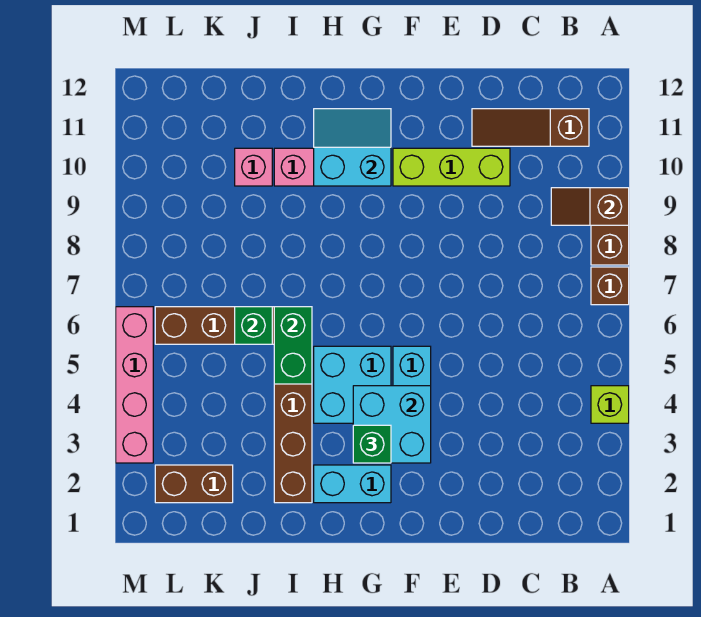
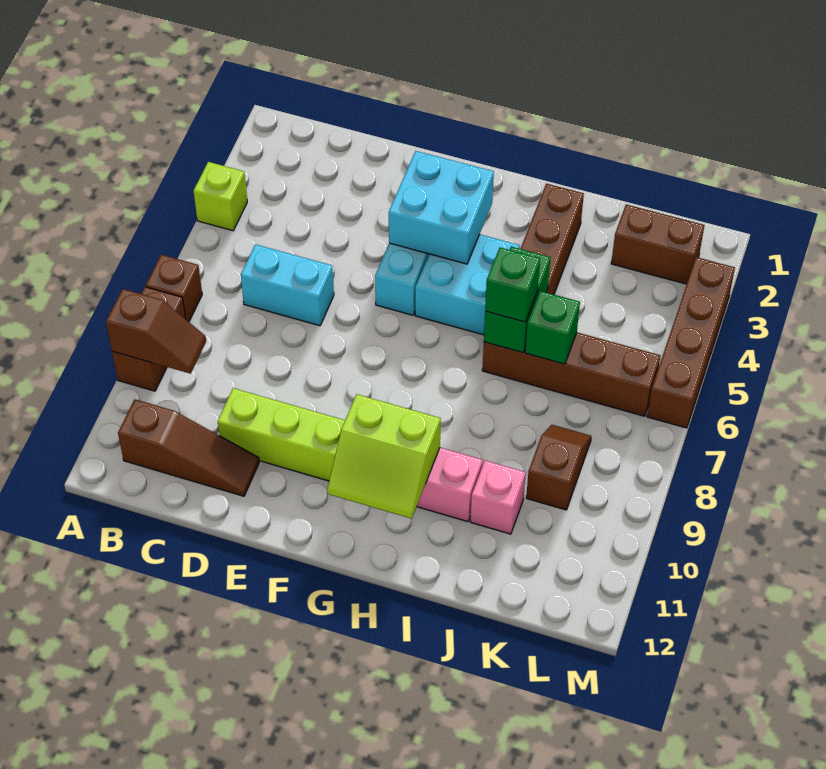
cyan brick G2:H2 level 1 -> cyan brick C6:D6 level 1
green brick G3 level 3 -> green brick I6 level 3
cyan slope G10:H11 level 2 top 10 -> lime slope G10:H11 level 2 top 10
none -> brown slope K8:K9 level 1 top 9
pink brick M3:M6 level 1 -> brown brick M3:M6 level 1

